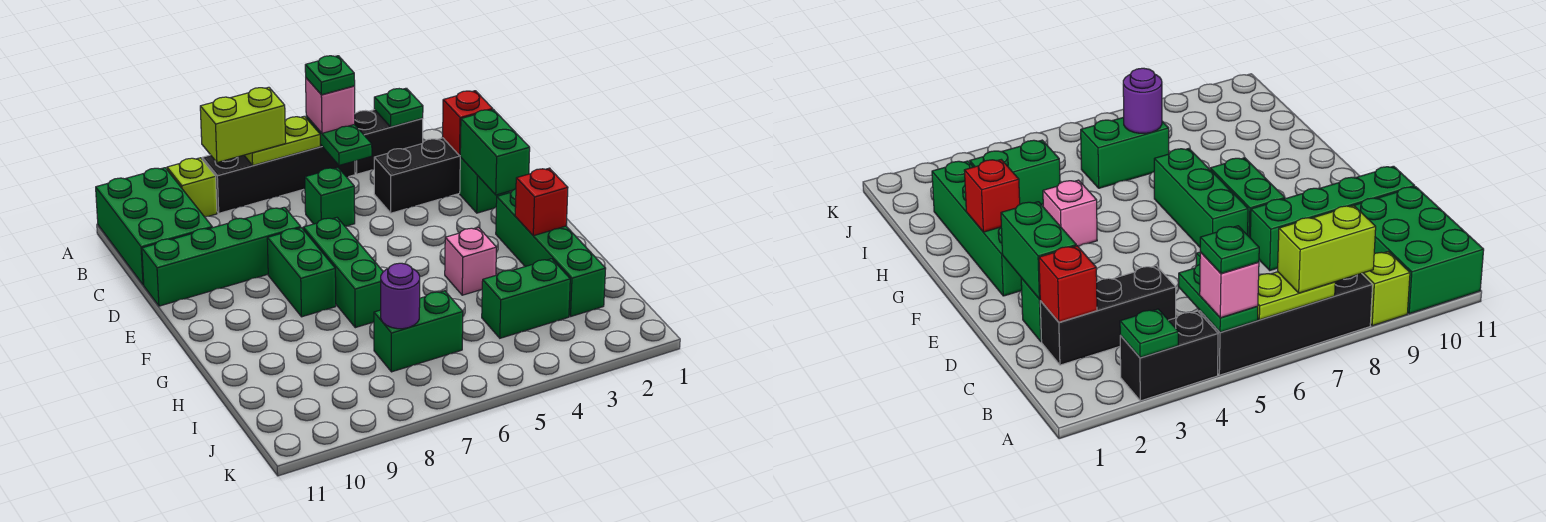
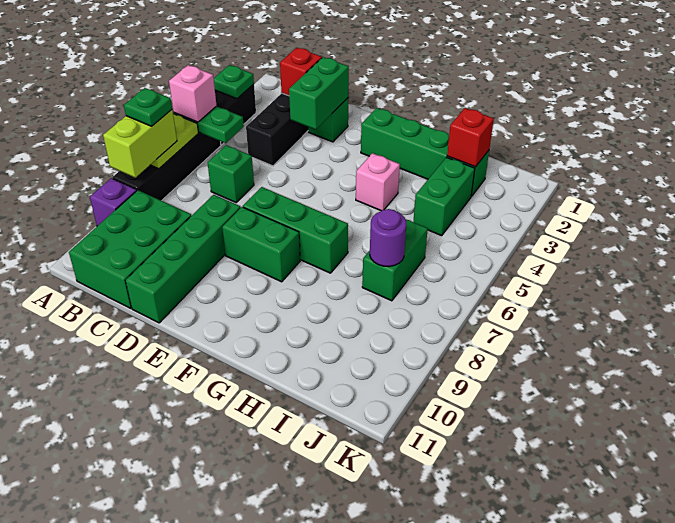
green plate A5 level 4 -> green plate A7 level 4
lime brick A9 level 1 -> purple brick A9 level 1
green brick A10:C11 level 1 -> green brick B9:C11 level 1
green brick D2:E2 level 2 -> green brick D2:D3 level 2
red brick G2 level 2 -> red brick I2 level 2

